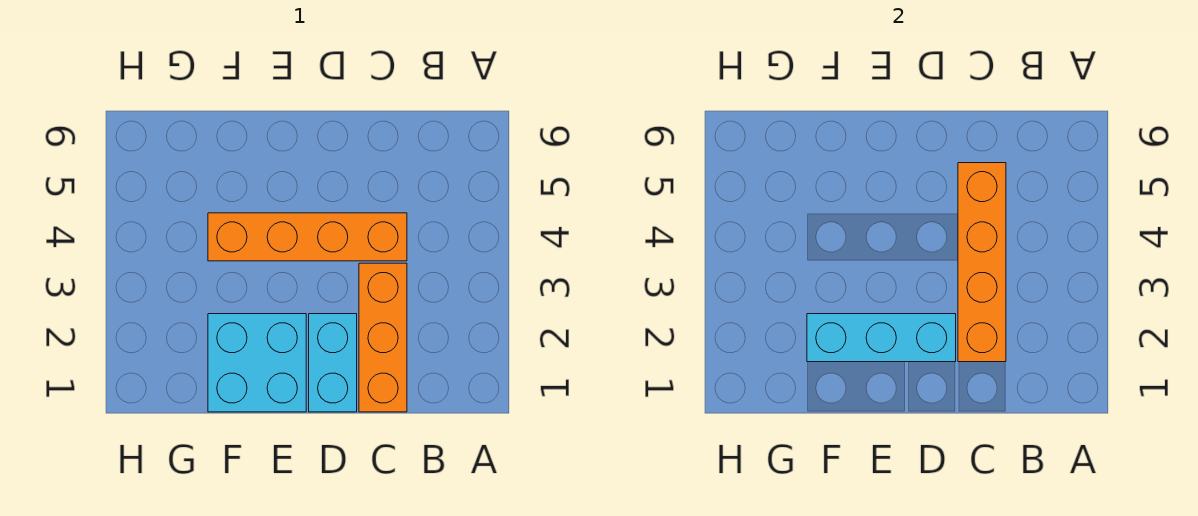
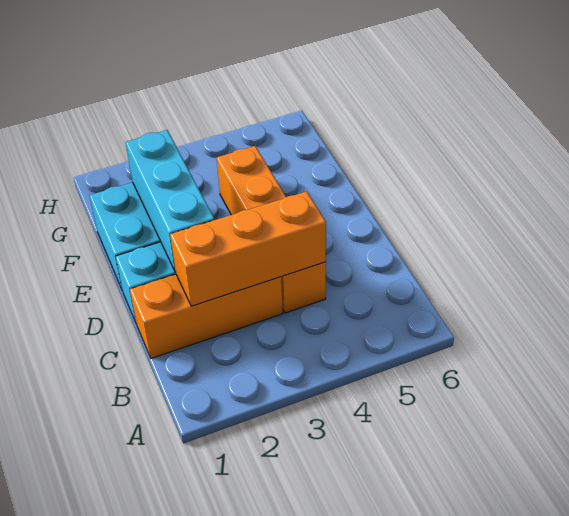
orange brick C2:C5 level 2 -> orange brick C2:C4 level 2

